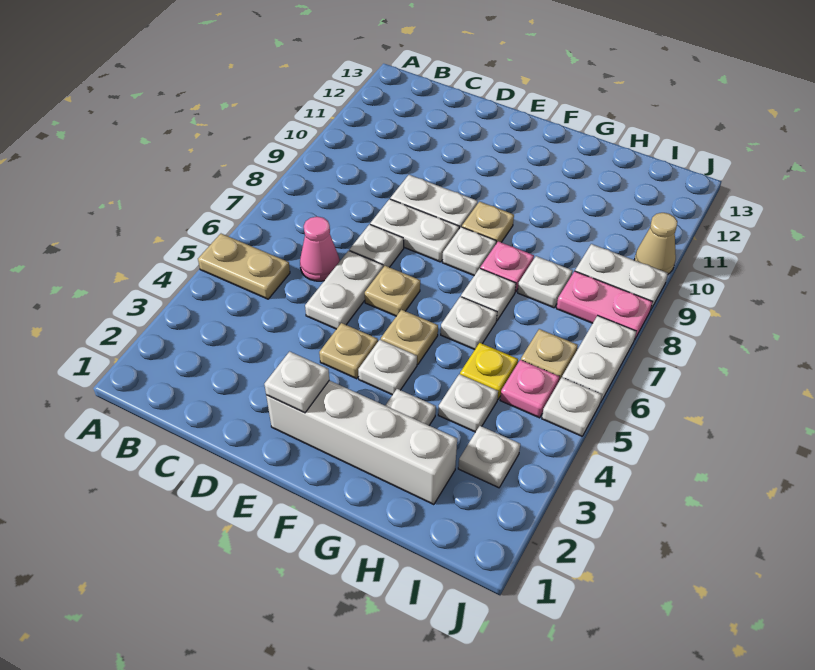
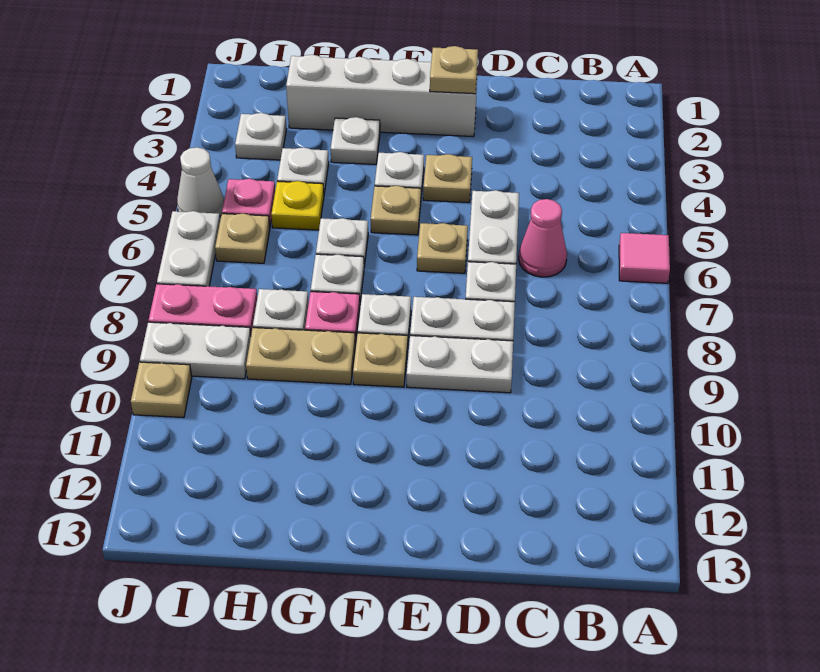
tan plate A5:B5 level 1 -> tan plate G9:H9 level 1
none -> pink tile A6 level 1
white plate E2 level 2 -> tan plate E2 level 2
white plate J5 level 1 -> white cone J5 level 1
tan cone J10 level 1 -> tan plate J10 level 1

